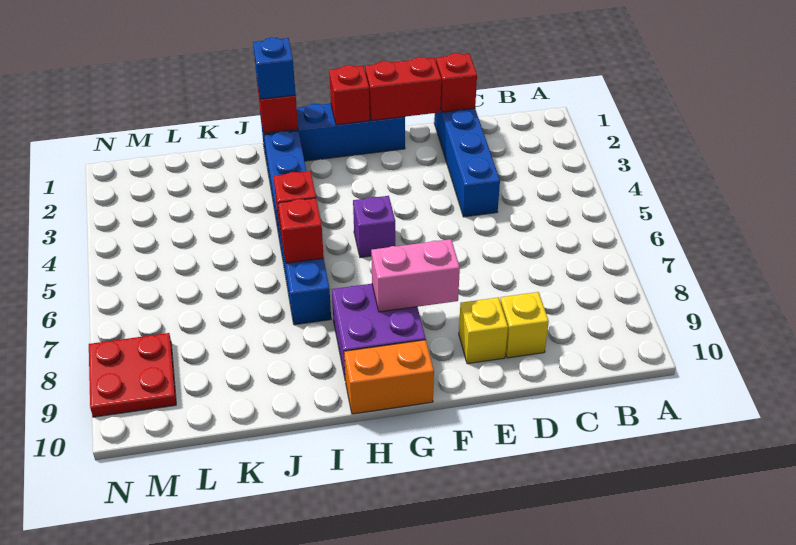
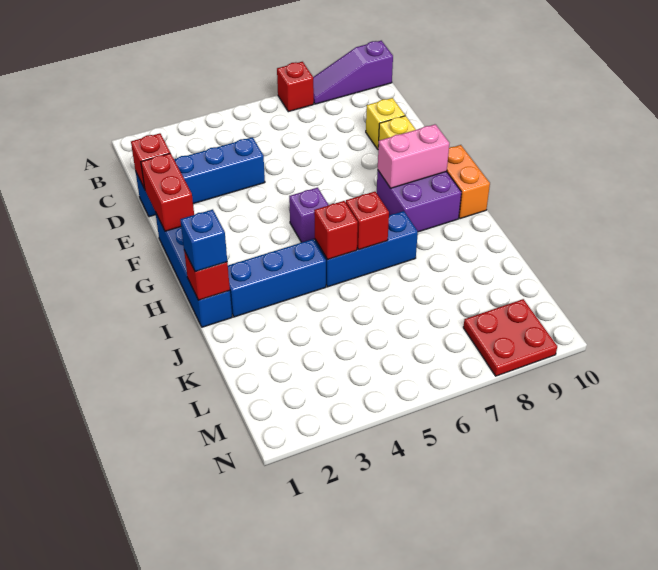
none -> purple slope A8:A10 level 1 top 10
pink brick F8:G8 level 2 -> pink brick G8:G9 level 2
red brick G1 level 2 -> red brick A7 level 1

